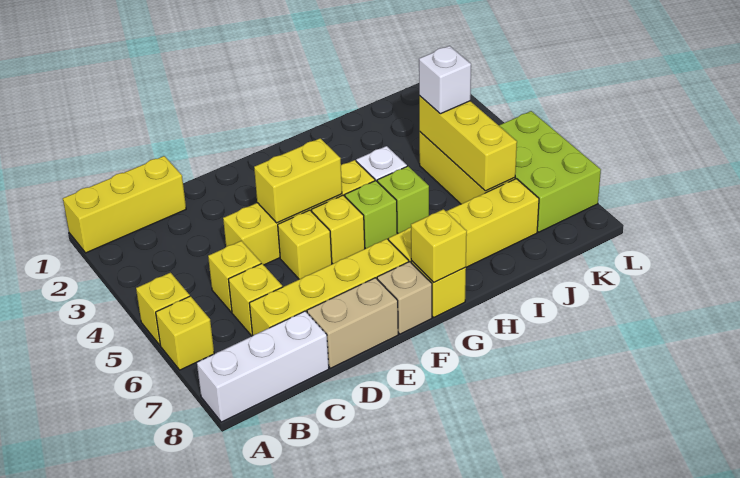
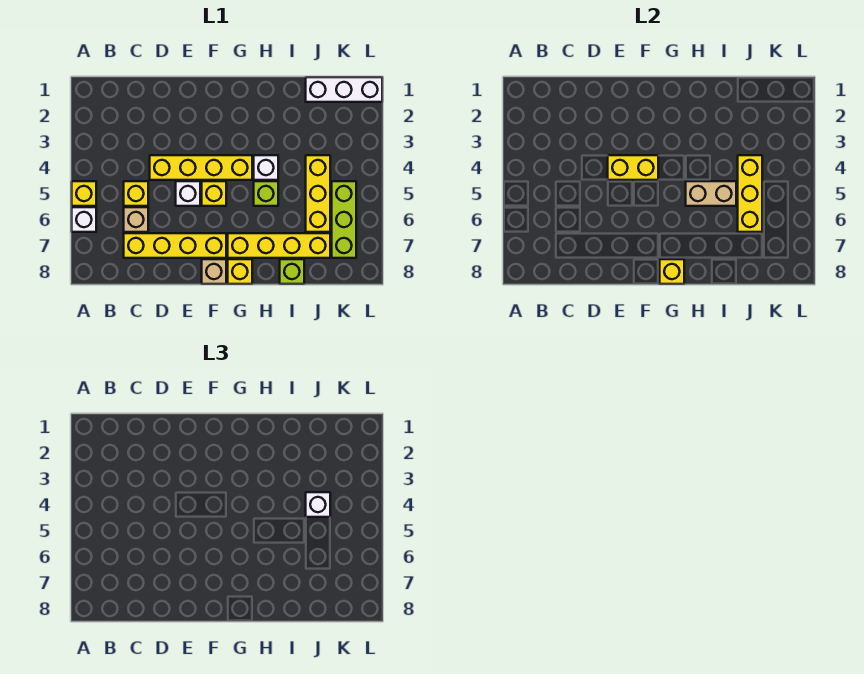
yellow brick A1:C1 level 1 -> none
yellow brick A6 level 1 -> white brick A6 level 1
white brick A8:C8 level 1 -> white brick J1:L1 level 1
yellow brick C6 level 1 -> tan brick C6 level 1
tan brick D8:E8 level 1 -> tan brick H5:I5 level 2
yellow brick E5 level 1 -> white brick E5 level 1
lime brick G5 level 1 -> lime brick I8 level 1
lime brick K5:L7 level 1 -> lime brick K5:K7 level 1

